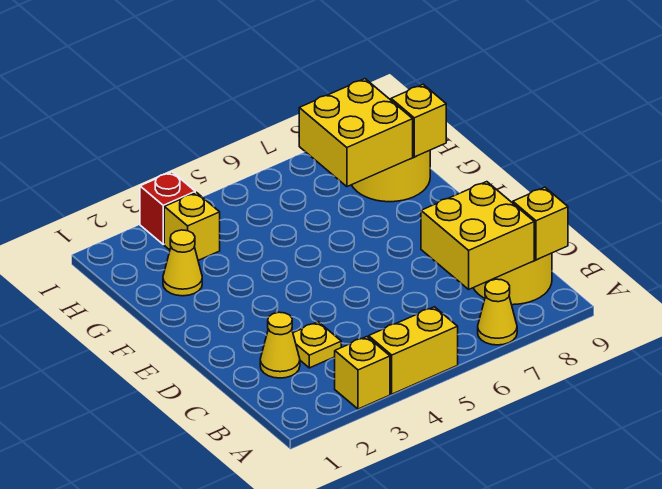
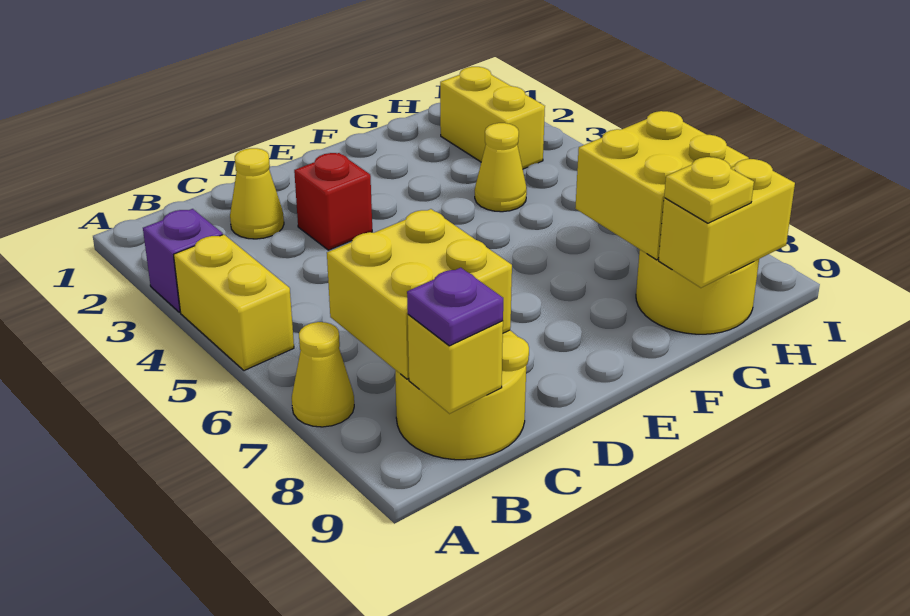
yellow brick A3 level 1 -> purple brick A3 level 1
none -> purple plate B9 level 3
yellow plate C3 level 1 -> yellow plate G9 level 3
yellow cone G2 level 1 -> yellow cone G4 level 1
yellow brick G9 level 2 -> yellow brick G9:H9 level 2
yellow brick H3 level 1 -> yellow brick H2:H3 level 1
red brick I3 level 1 -> red brick D3 level 1

